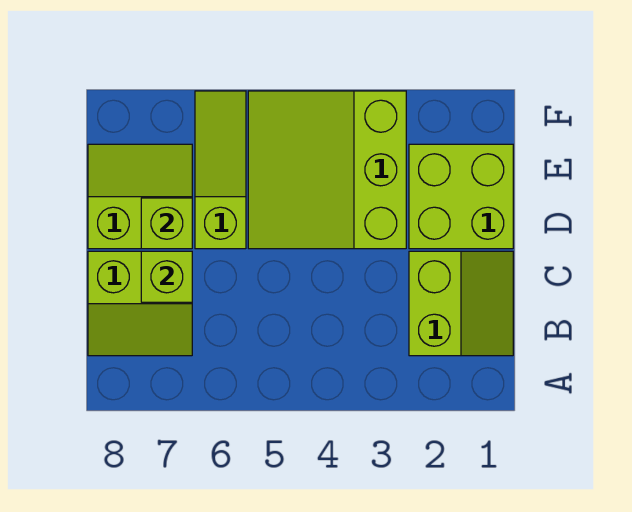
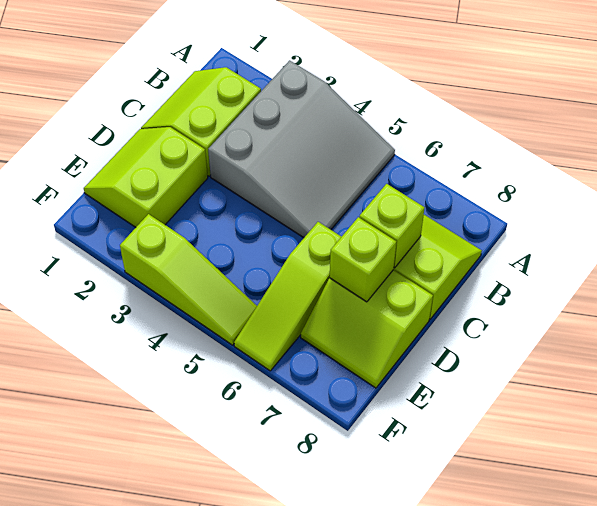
none -> grey slope A3:C5 level 1 top 3
lime brick D1:E2 level 1 -> lime slope D1:E2 level 1 top 2
lime slope D3:F5 level 1 top 3 -> lime slope F3:F5 level 1 top 3

